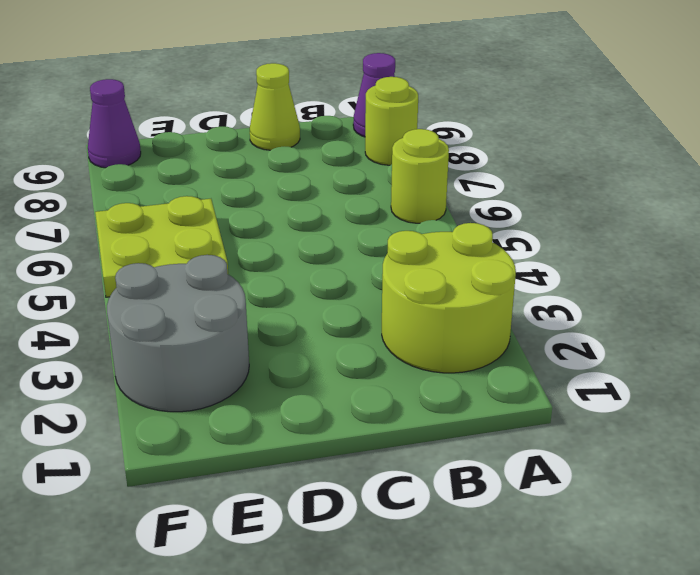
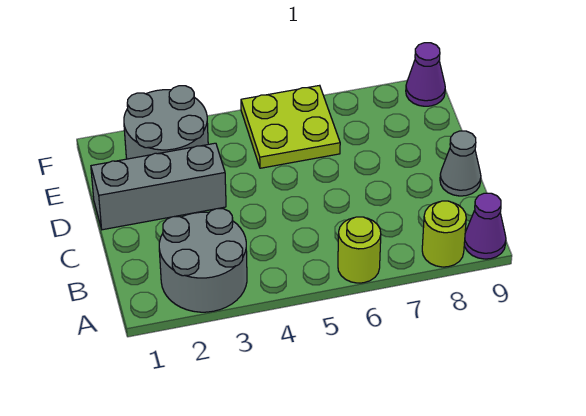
lime round brick A2:B3 level 1 -> grey round brick A2:B3 level 1
lime cone C9 level 1 -> grey cone C9 level 1
none -> grey brick D1:D3 level 1

